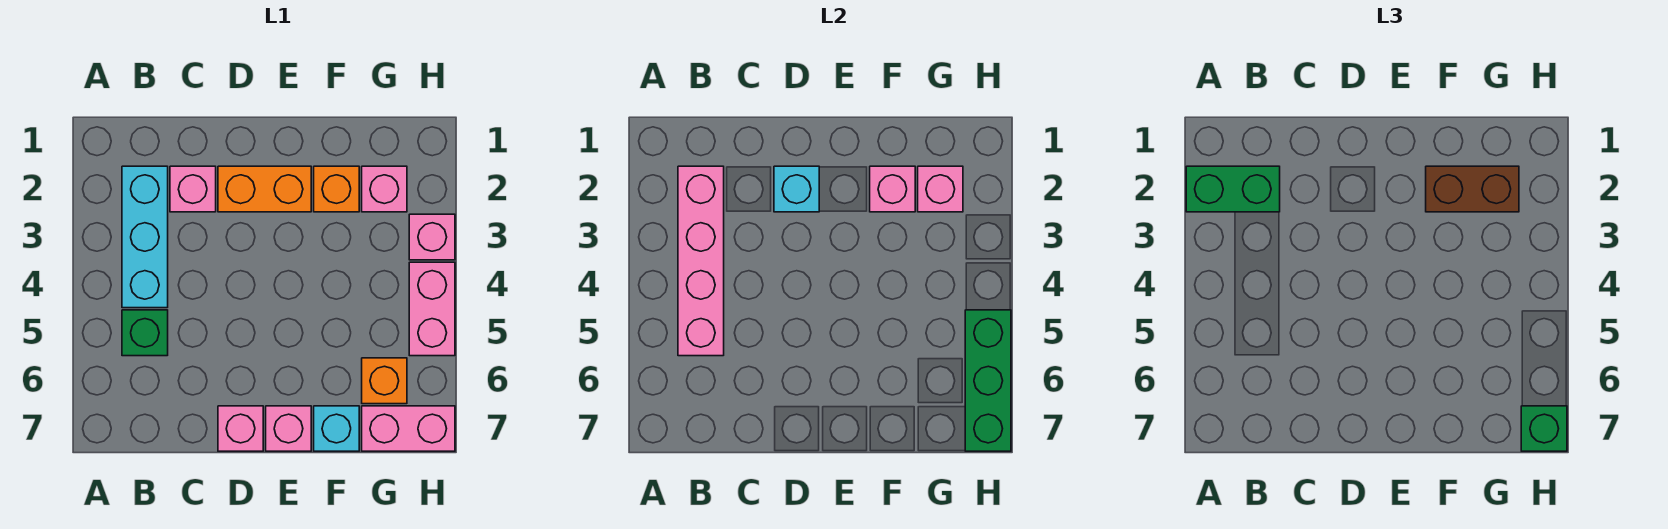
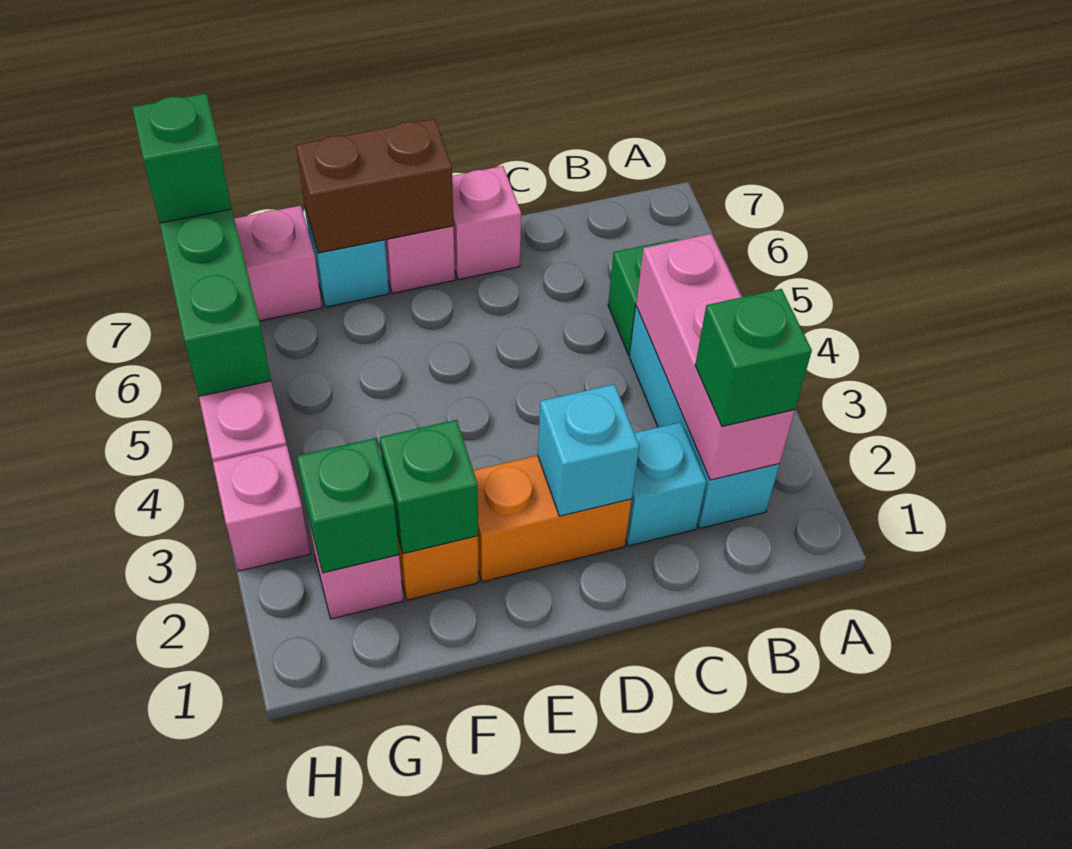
green brick A2:B2 level 3 -> green brick B2 level 3
pink brick B2:B5 level 2 -> pink brick B2:B4 level 2
pink brick C2 level 1 -> cyan brick C2 level 1
pink brick F2 level 2 -> green brick F2 level 2
brown brick F2:G2 level 3 -> brown brick E7:F7 level 2
pink brick G2 level 2 -> green brick G2 level 2
orange brick G6 level 1 -> none

